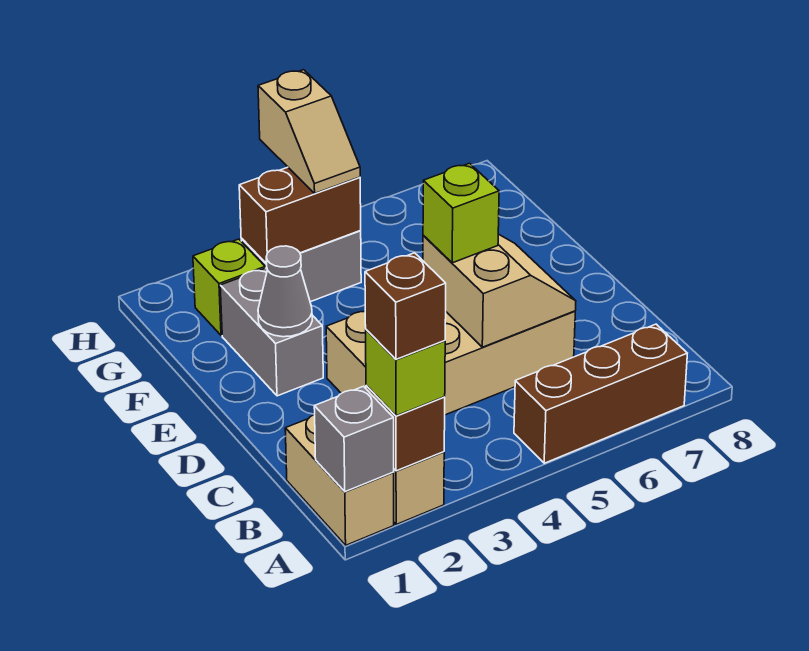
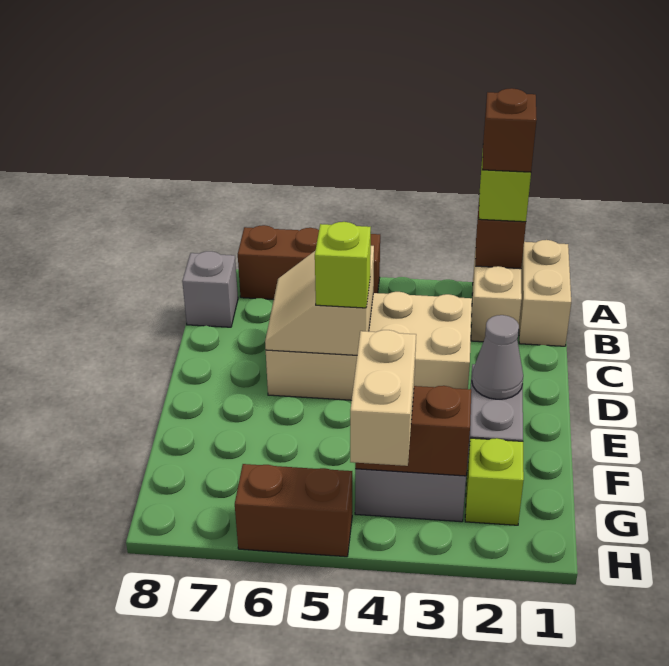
grey brick A1 level 2 -> grey brick B8 level 1
tan slope G4:H4 level 3 top H -> tan brick G4:H4 level 3
none -> brown brick H5:H6 level 1

